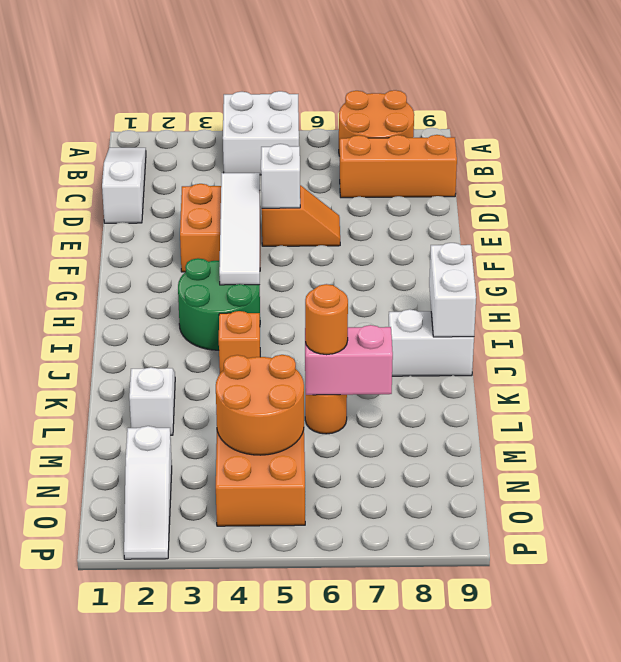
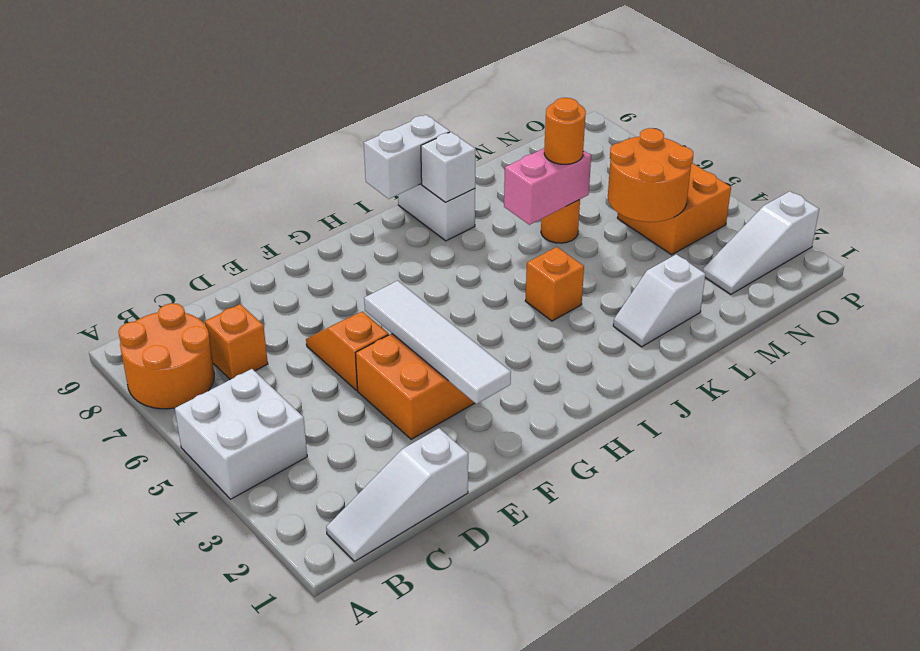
orange brick C7:C9 level 1 -> orange brick C7 level 1
white tile E4:H4 level 2 -> white tile F2:F5 level 2
white brick E5 level 2 -> white brick J8 level 2
green round brick H3:I4 level 1 -> none
pink brick L6:L7 level 2 -> pink brick K6:L6 level 2
white slope N2:P2 level 1 top N -> white slope N2:P2 level 1 top P

